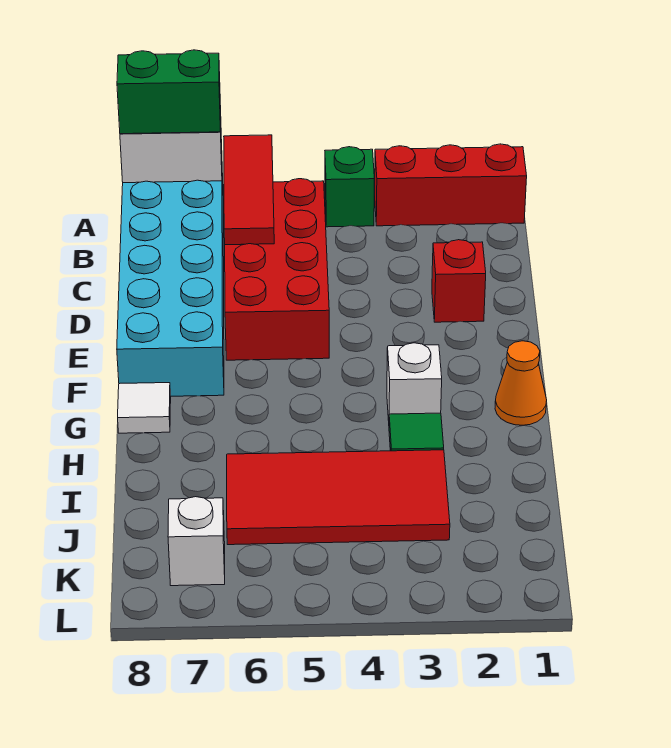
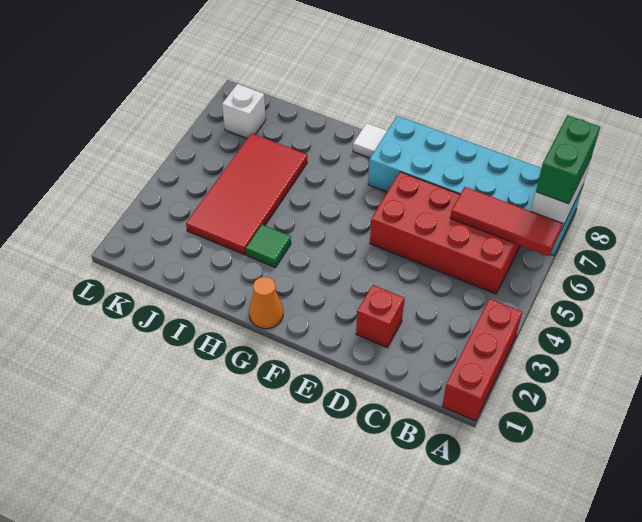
green brick A4 level 1 -> none
white brick G3 level 1 -> none

